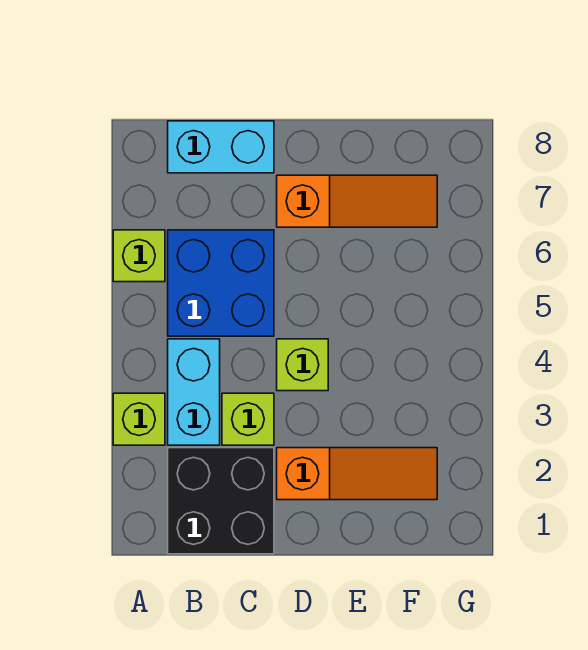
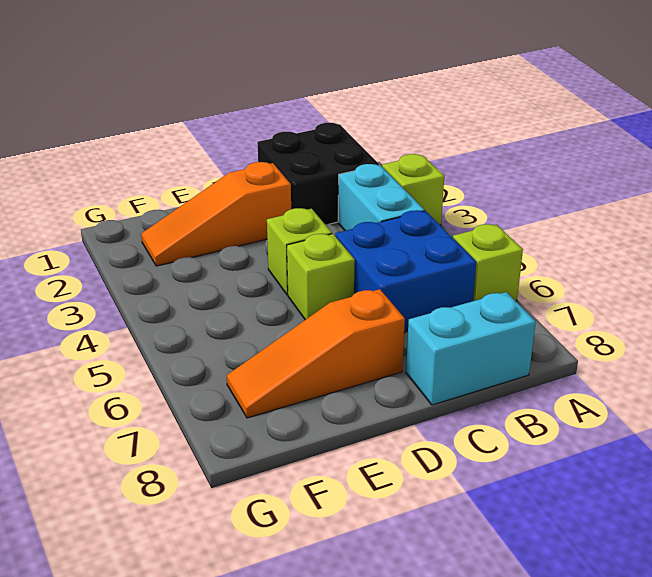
lime brick C3 level 1 -> lime brick D5 level 1

